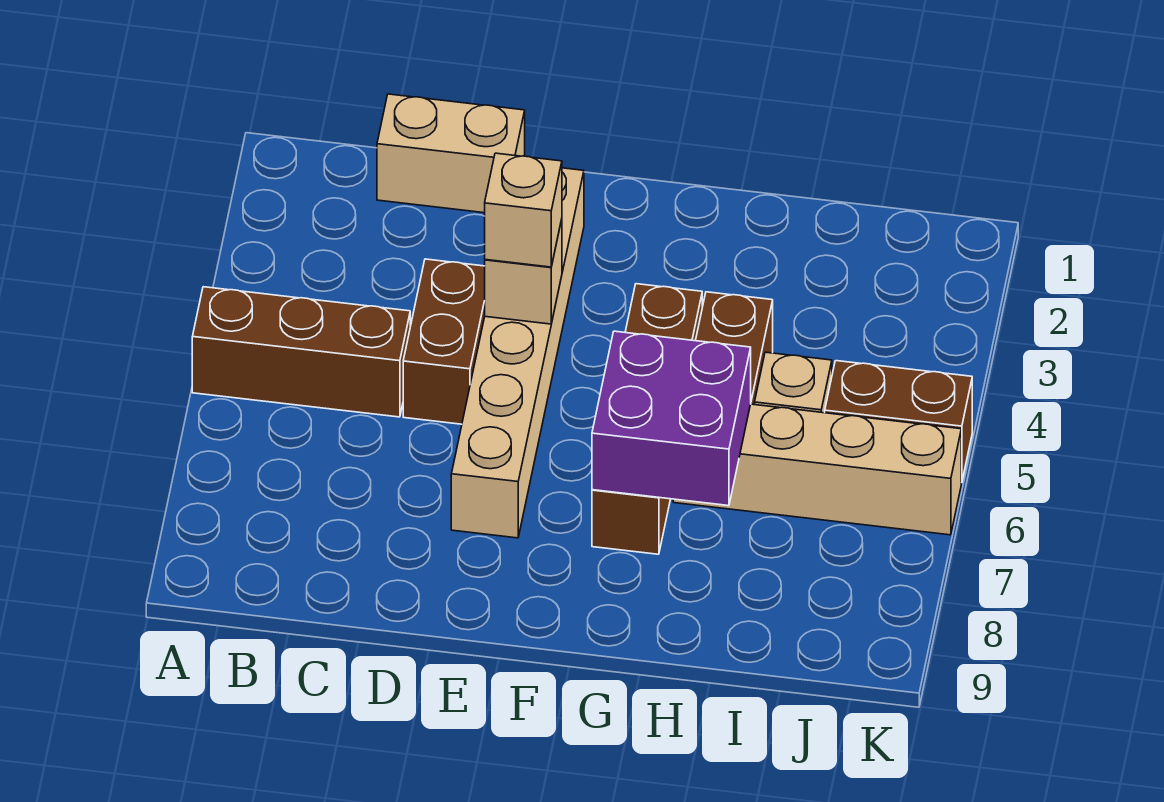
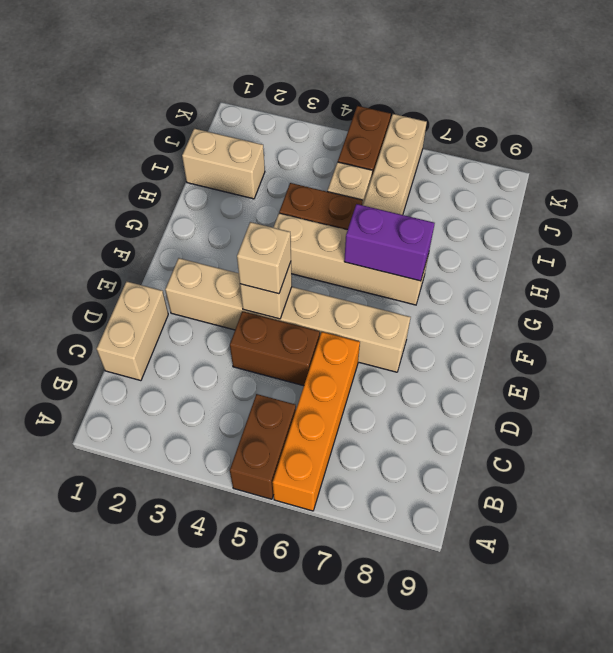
brown brick A5:C5 level 1 -> brown brick A5:B5 level 1
none -> orange brick A6:D6 level 1
brown brick G4:G7 level 1 -> tan brick G4:G7 level 1
purple brick G6:H7 level 2 -> purple brick G6:G7 level 2
none -> tan brick I1:I2 level 1

